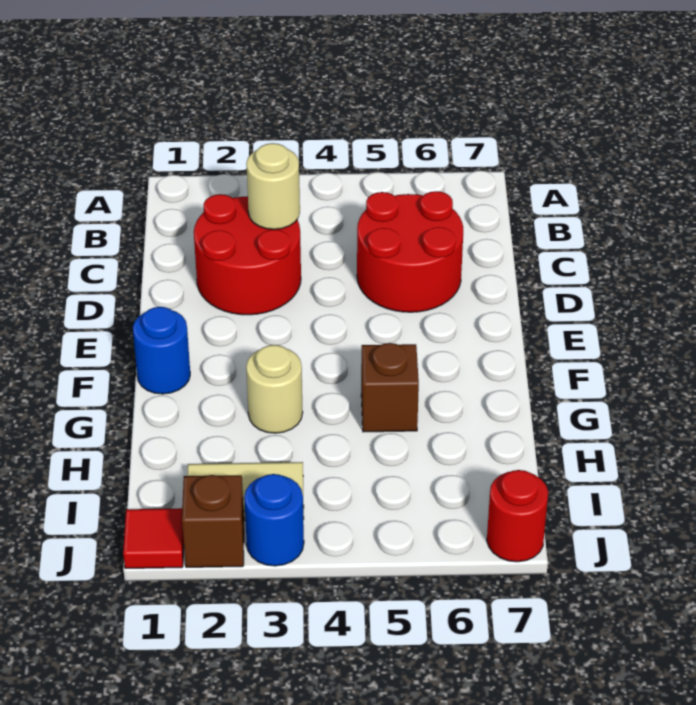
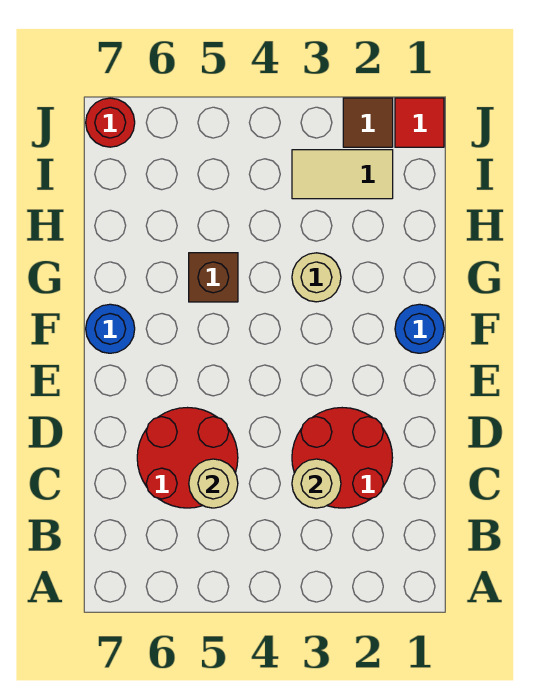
none -> tan round brick C5 level 2
brown brick J2 level 1 -> brown tile J2 level 1
blue round brick J3 level 1 -> blue round brick F7 level 1

